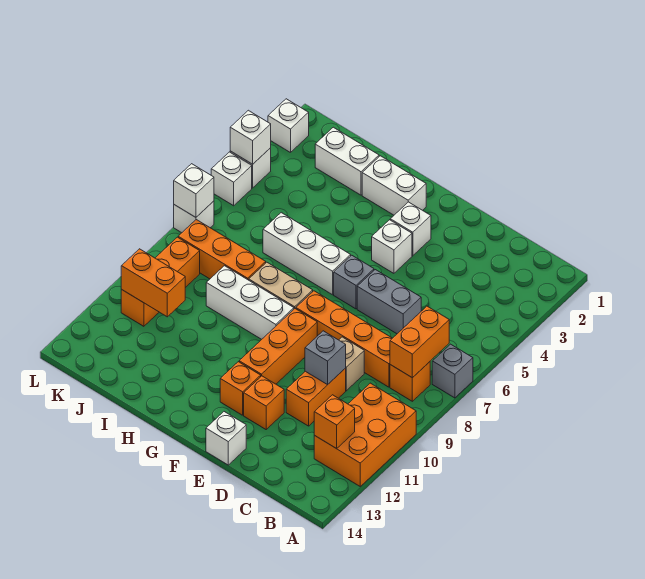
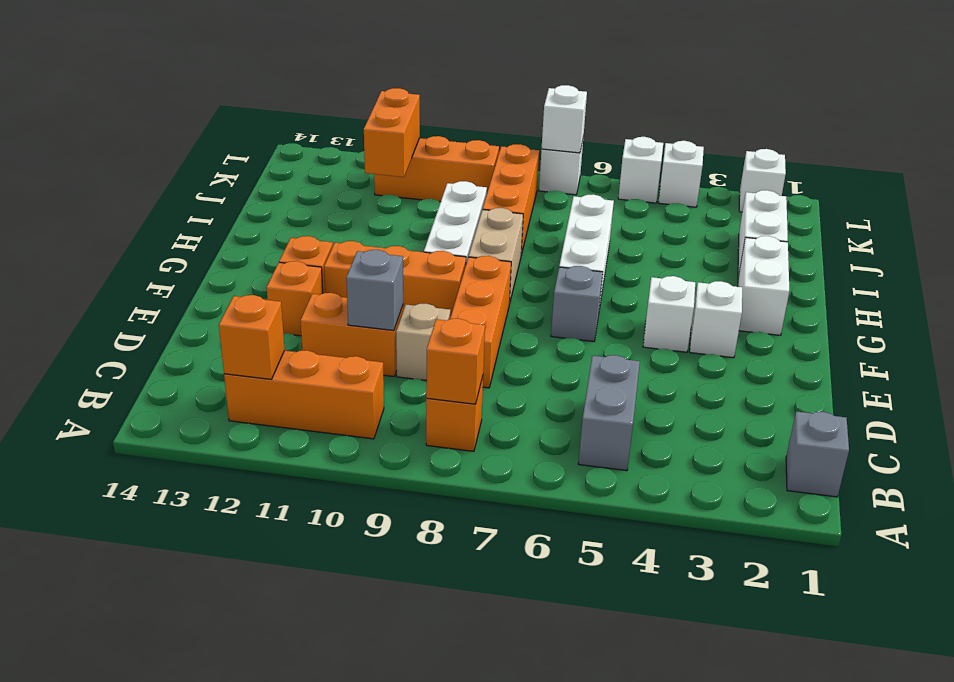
grey brick A7 level 1 -> grey brick B1 level 1
orange brick A10:B12 level 1 -> orange brick B10:B12 level 1
orange brick B7:B8 level 2 -> orange brick B8 level 2
orange brick C8:F8 level 1 -> orange brick D8:F8 level 1
grey brick D6:E6 level 1 -> grey brick B5:C5 level 1
white brick E14 level 1 -> none
white brick L4 level 2 -> none

